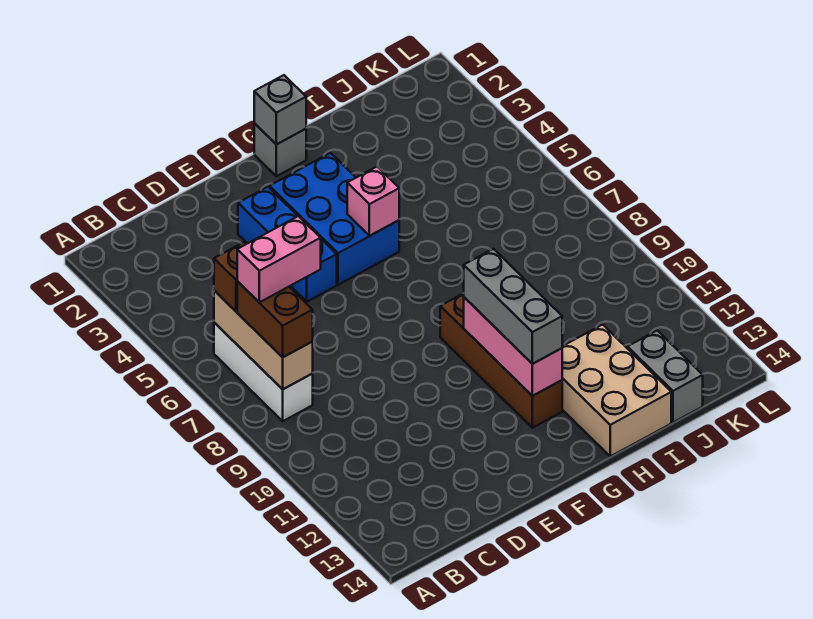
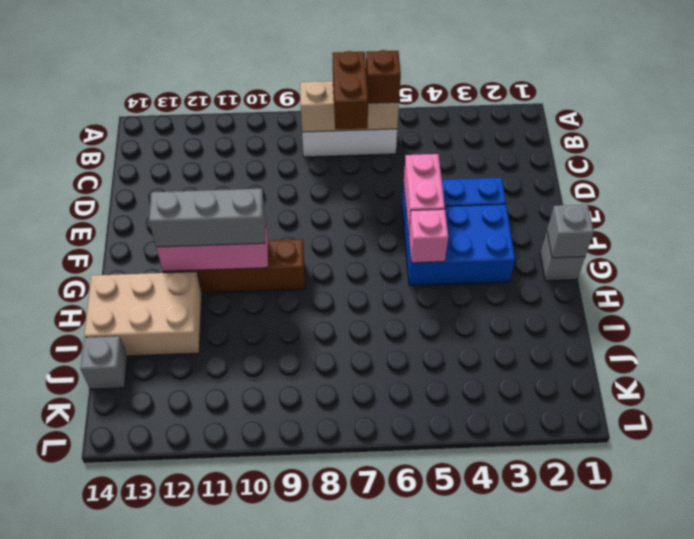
brown brick B7:B8 level 3 -> brown brick B7:C7 level 3
pink brick B7:C7 level 4 -> pink brick E5:F5 level 2
grey brick J13:J14 level 1 -> grey brick J14 level 1

